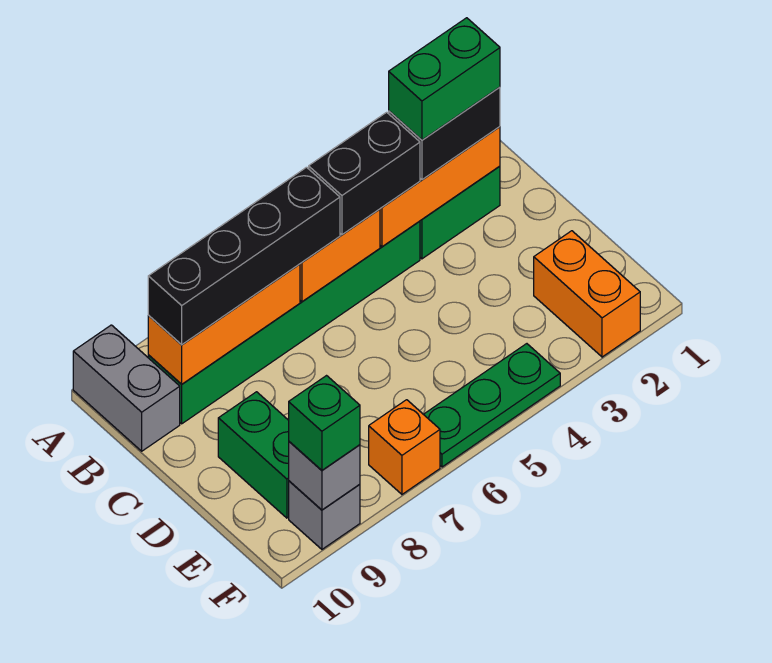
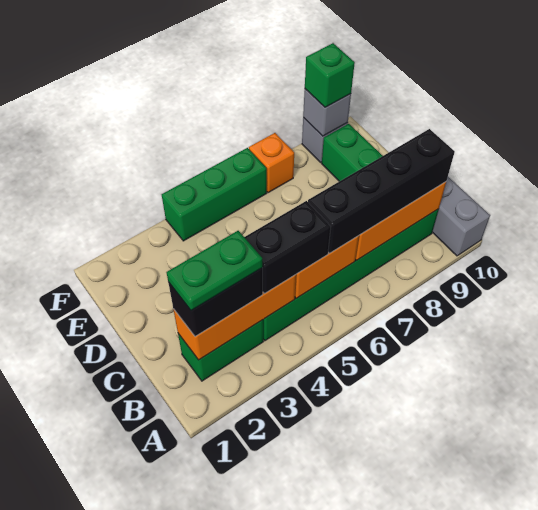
green brick B2:B3 level 4 -> green plate B2:B3 level 4
orange brick E2:F2 level 1 -> none
green plate F4:F6 level 1 -> green brick F4:F6 level 1

